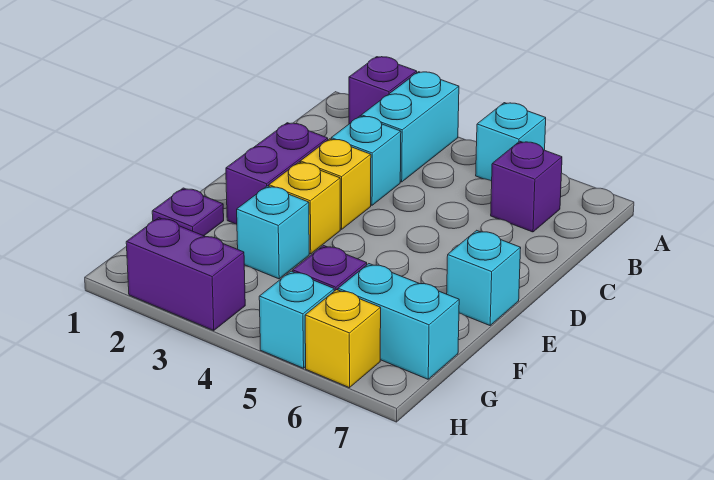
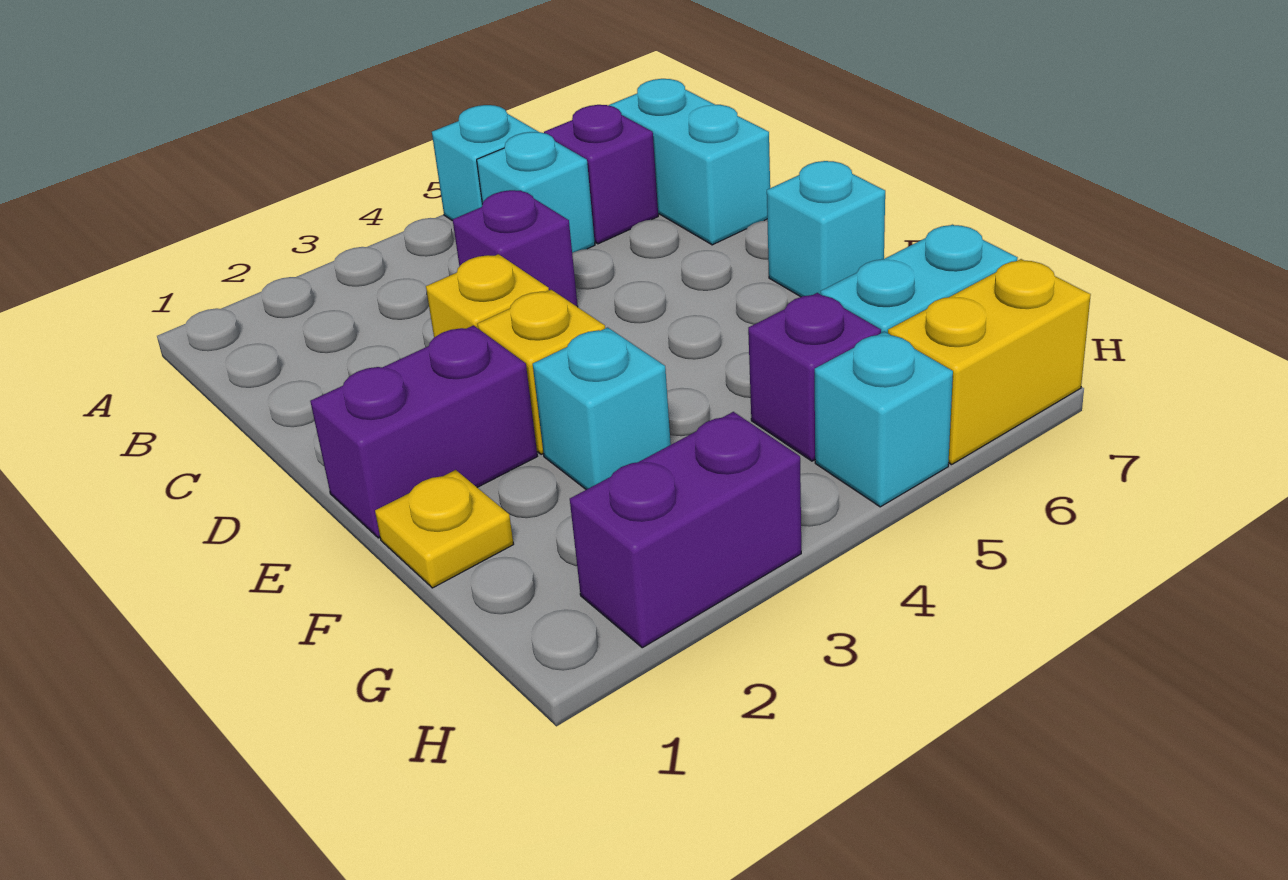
purple brick A2 level 1 -> purple brick C4 level 1
cyan brick A3:B3 level 1 -> cyan brick B7:C7 level 1
cyan brick C3 level 1 -> cyan brick B5 level 1
purple brick D2:E2 level 1 -> purple brick E1:E2 level 1
purple plate F1 level 1 -> yellow plate F1 level 1
yellow brick H6 level 1 -> yellow brick H6:H7 level 1

